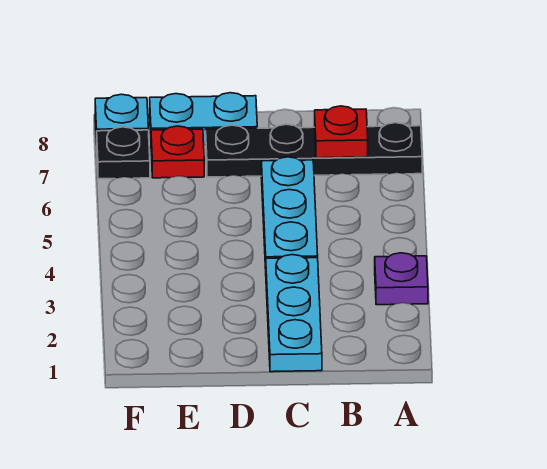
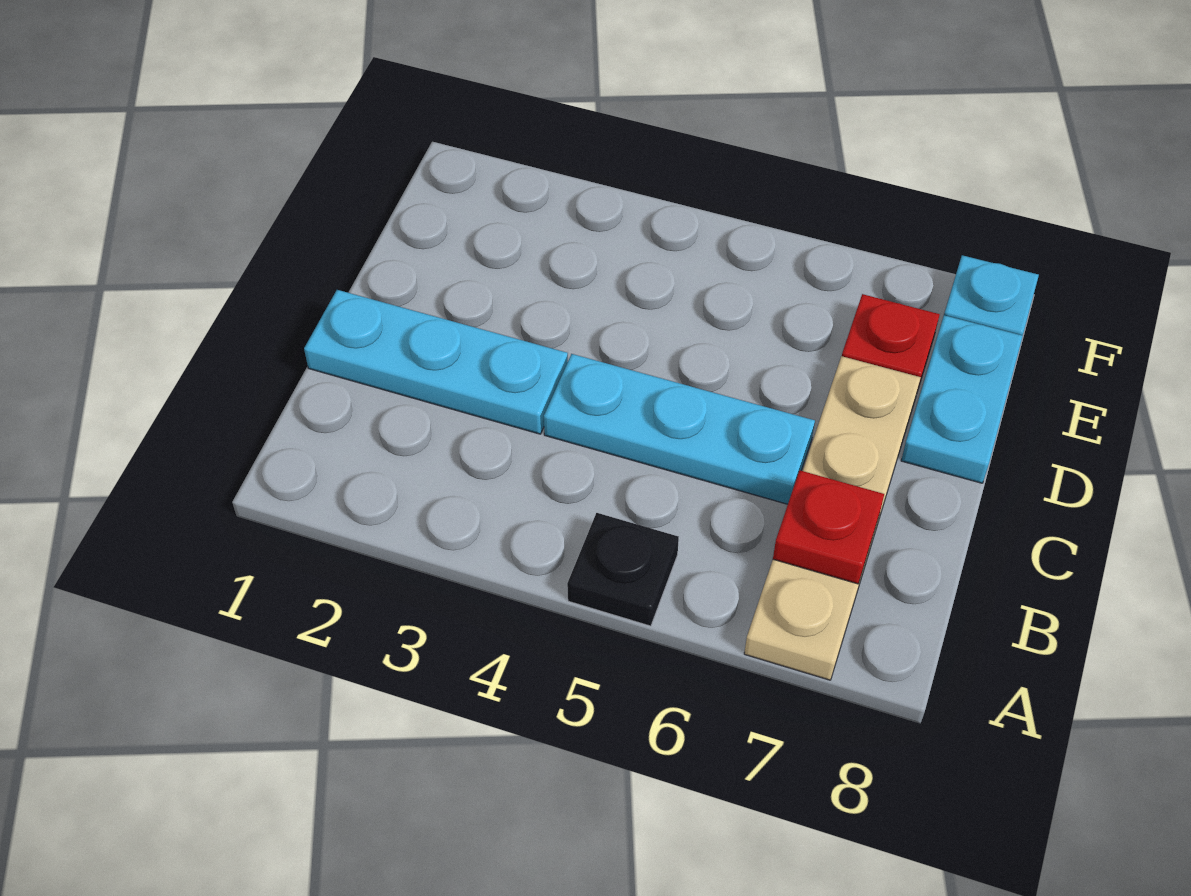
purple plate A3 level 1 -> none
black plate A7:D7 level 1 -> tan plate A7:D7 level 1
black plate F7 level 1 -> black plate A5 level 1

